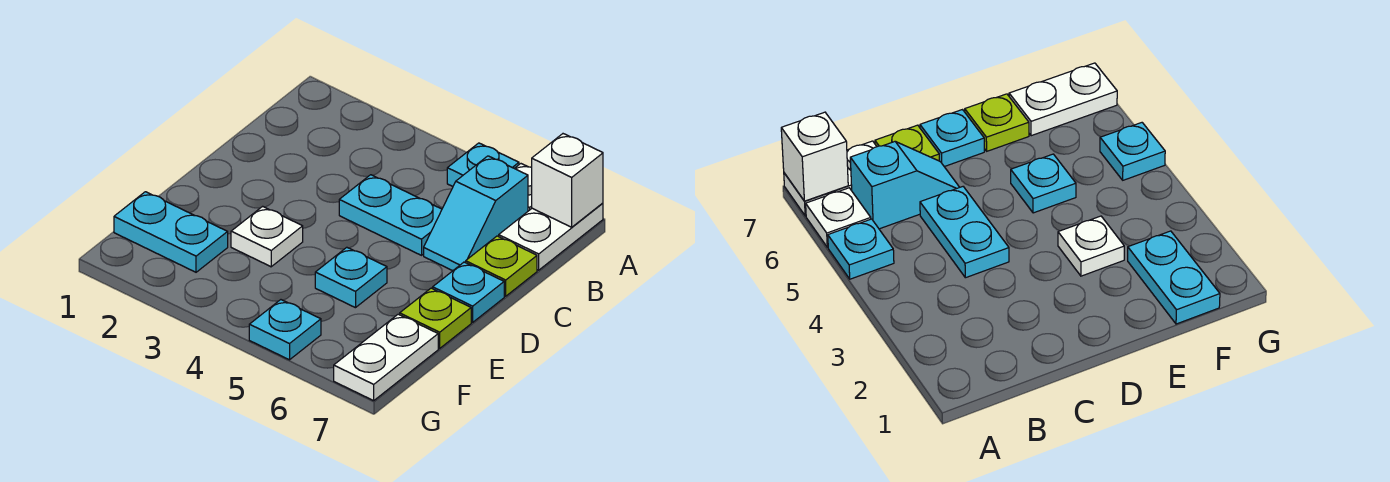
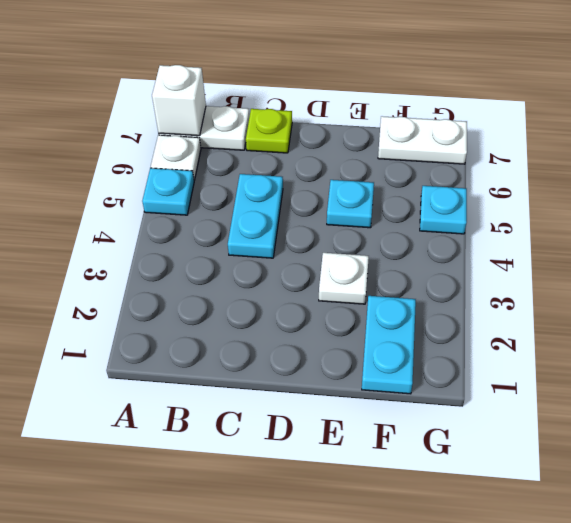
cyan slope B6:C6 level 1 top B -> none
cyan plate D7 level 1 -> none
lime plate E7 level 1 -> none

